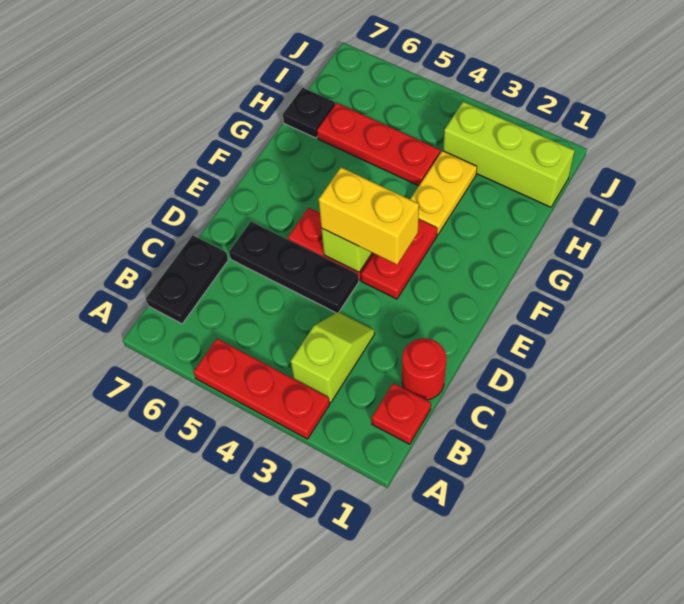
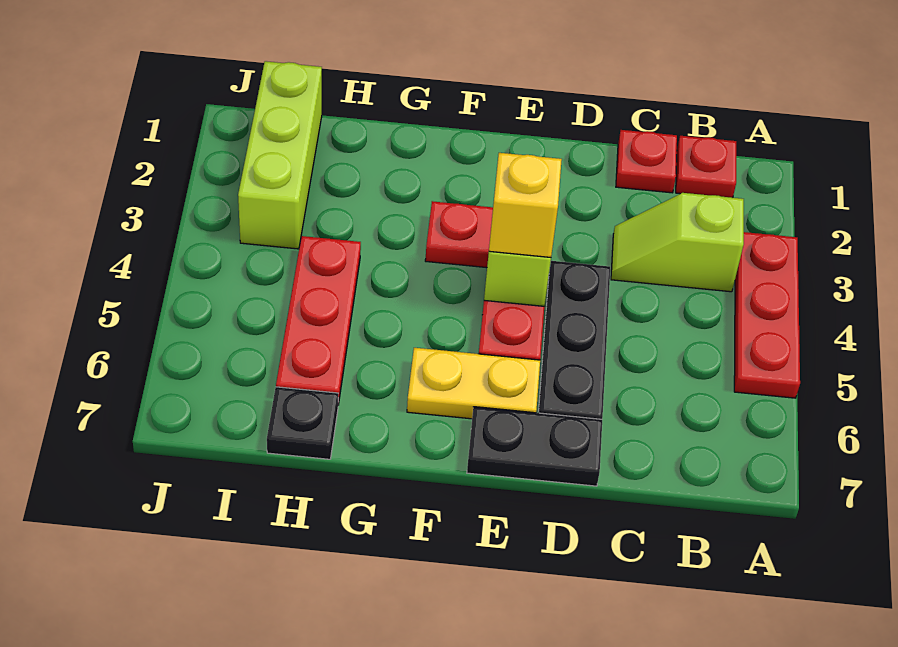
black plate B7:C7 level 1 -> black plate D7:E7 level 1
red round brick C1 level 1 -> red plate C1 level 1
yellow brick E3:E4 level 3 -> yellow brick E4 level 3
yellow plate G3:H3 level 1 -> yellow plate E6:F6 level 1

